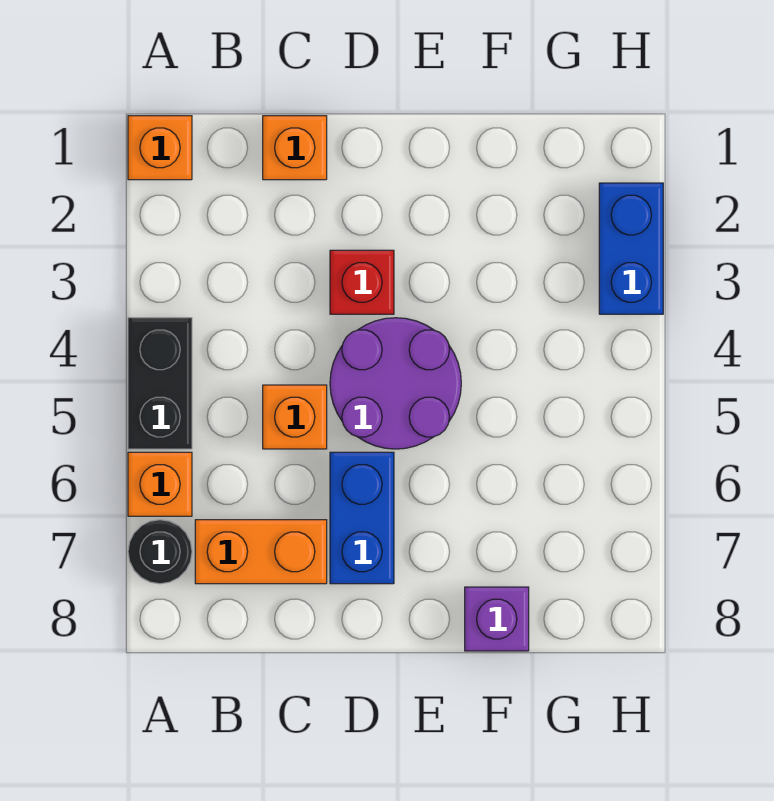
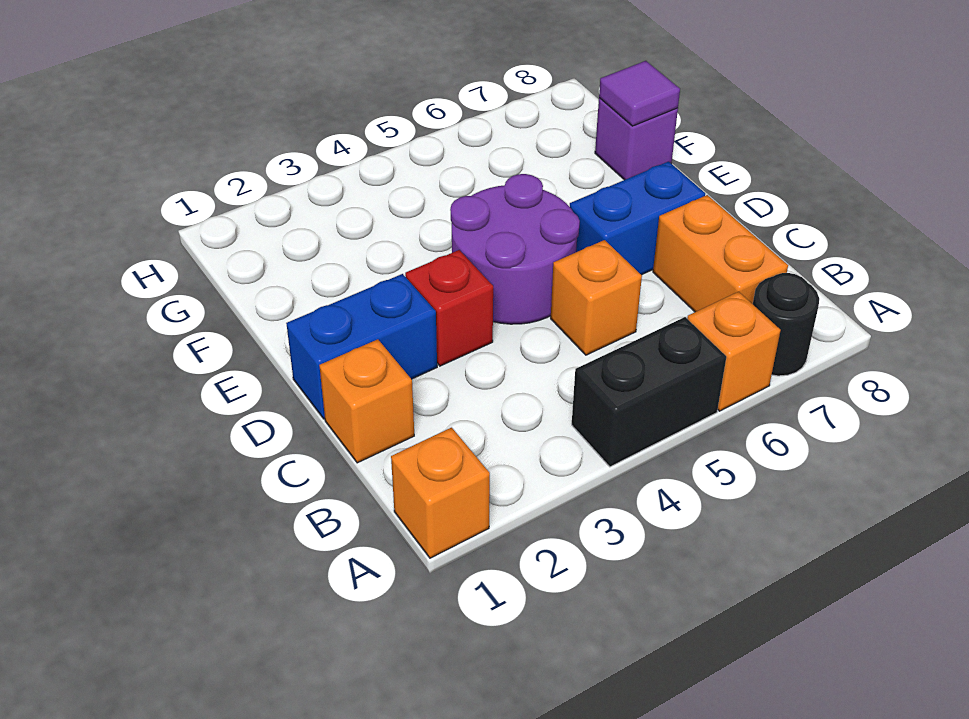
none -> purple tile F8 level 2
blue brick H2:H3 level 1 -> blue brick D1:D2 level 1

